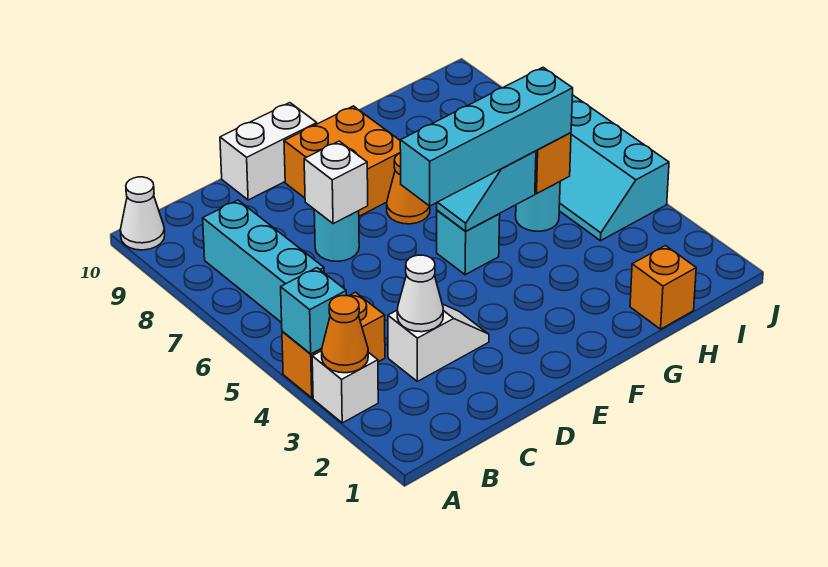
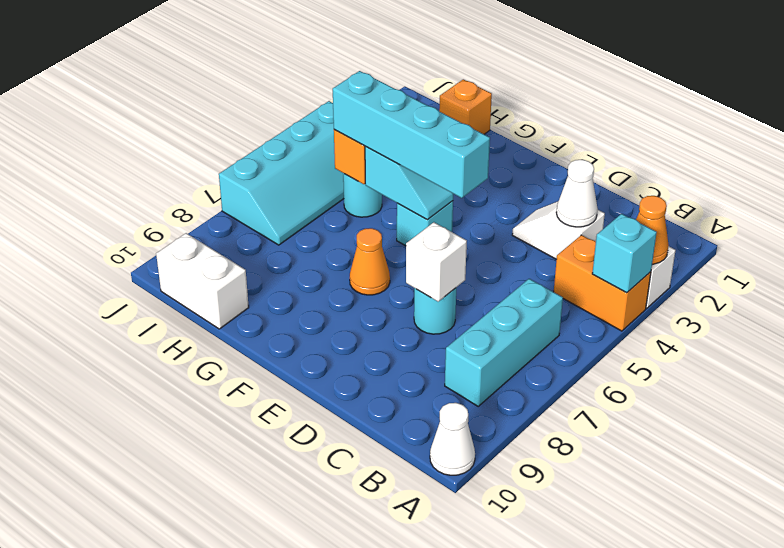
white brick D10:E10 level 1 -> white brick H10:I10 level 1
orange brick E8:F9 level 1 -> none

